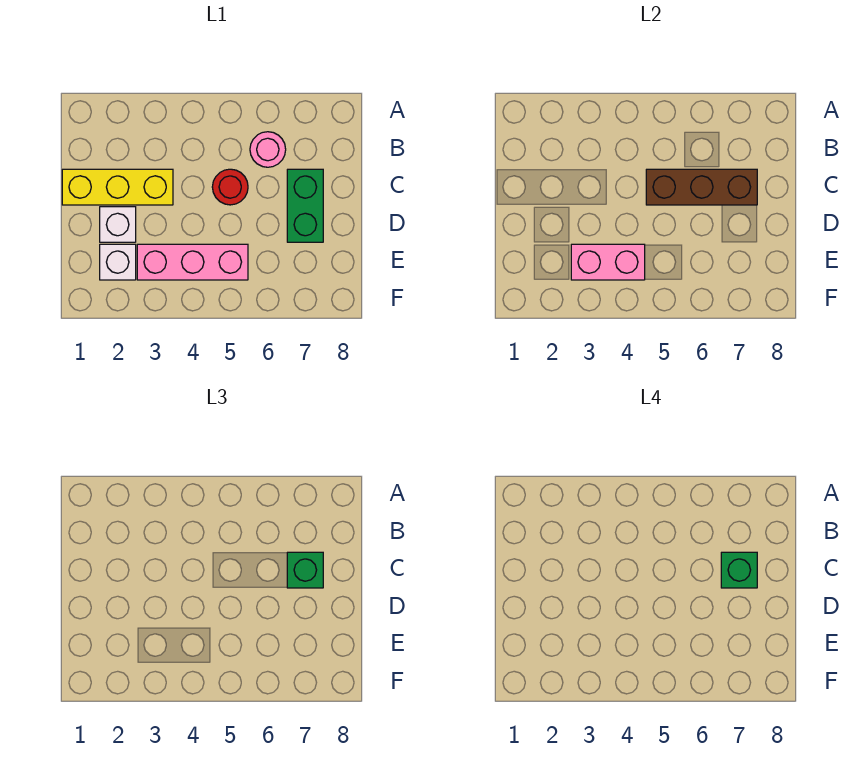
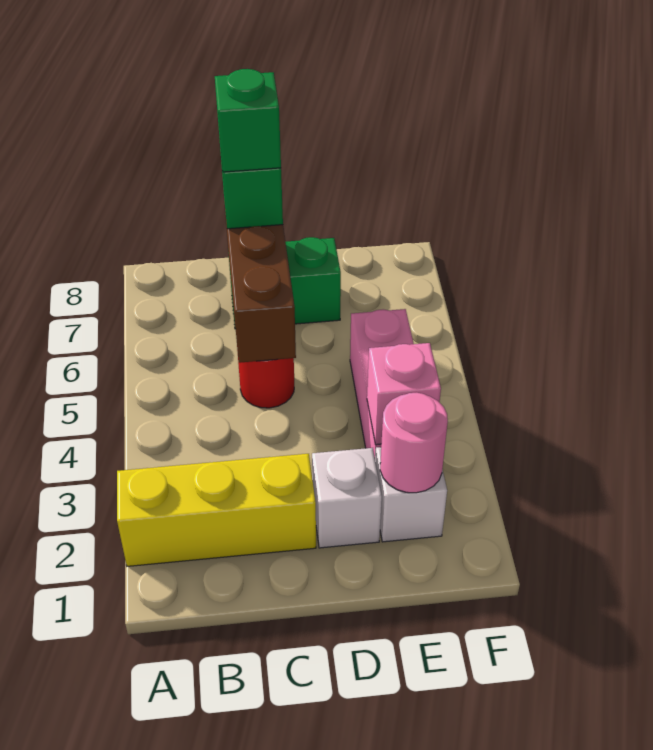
pink round brick B6 level 1 -> pink round brick E2 level 2
yellow brick C1:C3 level 1 -> yellow brick A2:C2 level 1
pink brick E3:E4 level 2 -> pink brick E3 level 2

